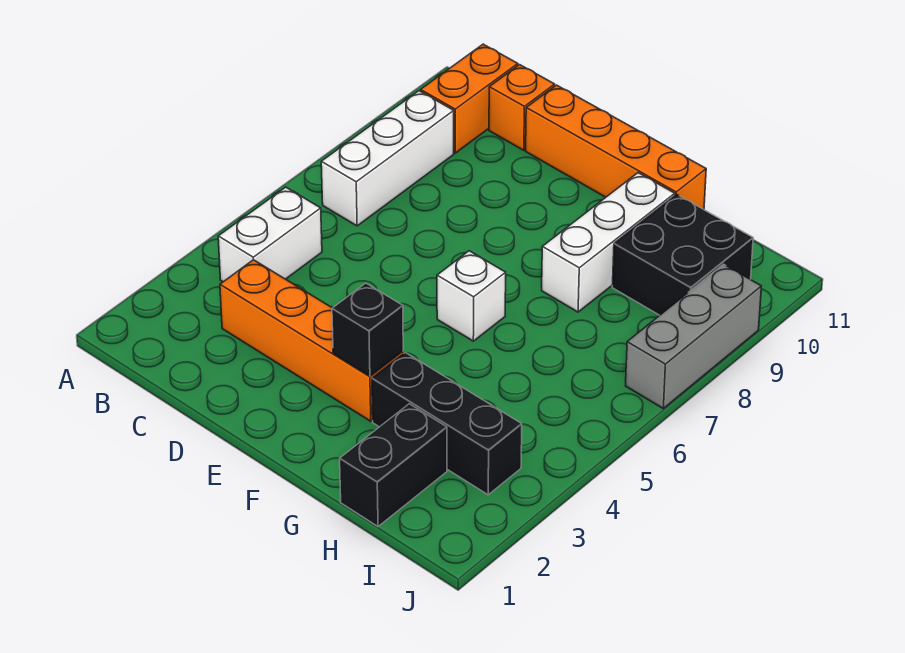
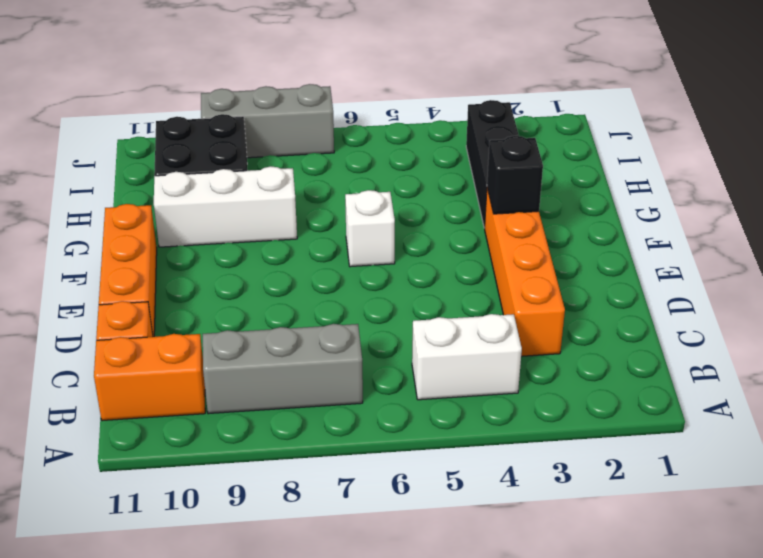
white brick B7:B9 level 1 -> grey brick B7:B9 level 1
orange brick D11:G11 level 1 -> orange brick D11:F11 level 1
black brick H1:H2 level 1 -> none

